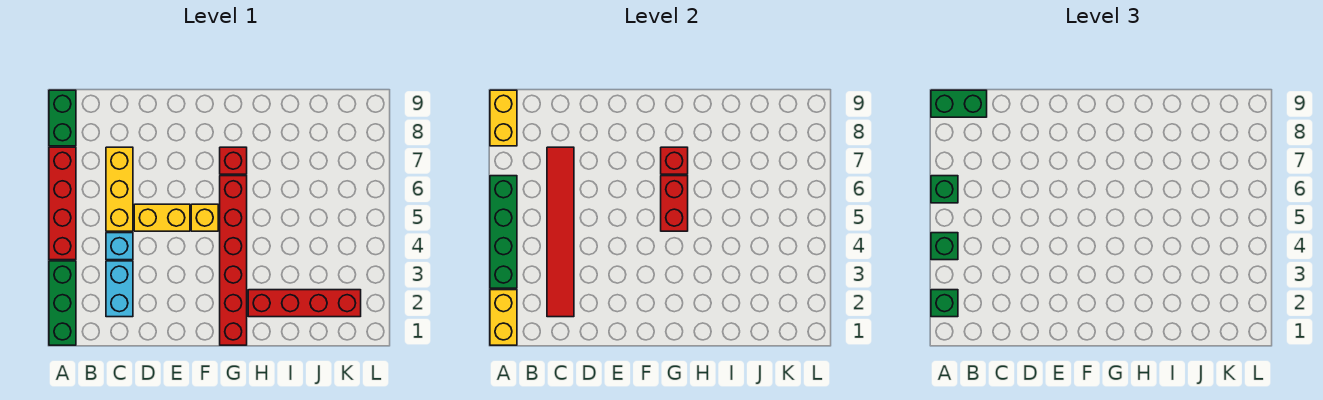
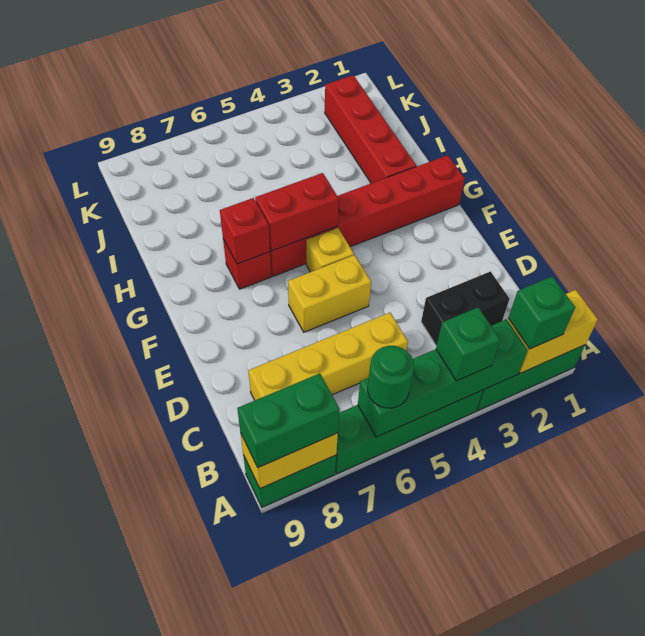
red brick A4:A7 level 1 -> green brick A4:A7 level 1
green brick A6 level 3 -> green round brick A6 level 3
green brick A9:B9 level 3 -> green brick A8:A9 level 3
cyan brick C2:C3 level 1 -> black brick C2:C3 level 1
red tile C2:C7 level 2 -> none
cyan brick C4 level 1 -> none
yellow brick C5:C7 level 1 -> yellow brick C5:C8 level 1
yellow brick D5:E5 level 1 -> yellow brick E5:E6 level 1

